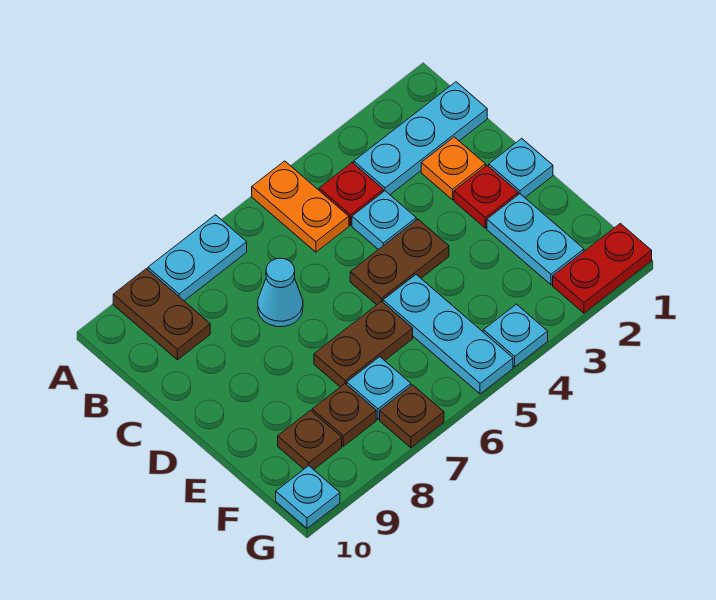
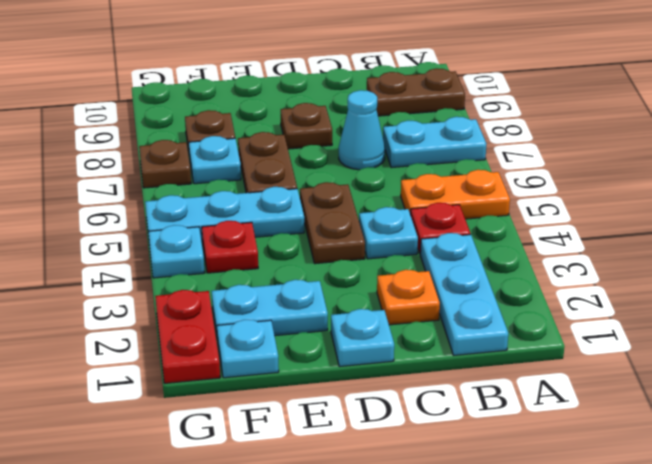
cyan plate A7:A8 level 1 -> cyan plate A7:B7 level 1
red plate D2 level 1 -> red plate F4 level 1
brown plate F9 level 1 -> brown plate D8 level 1
cyan plate G10 level 1 -> cyan plate F1 level 1

